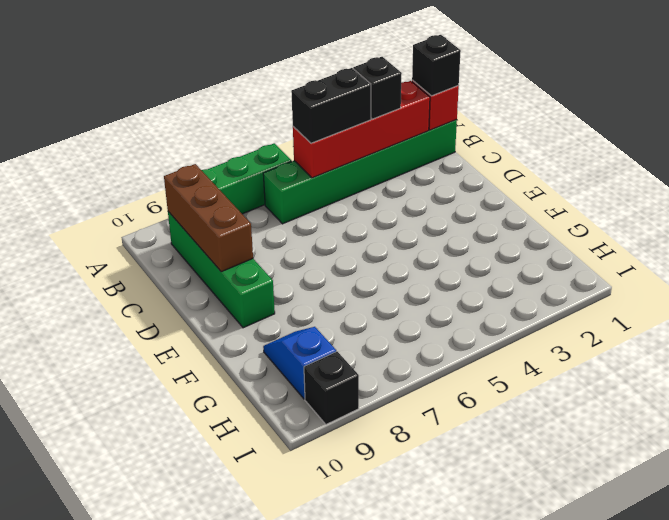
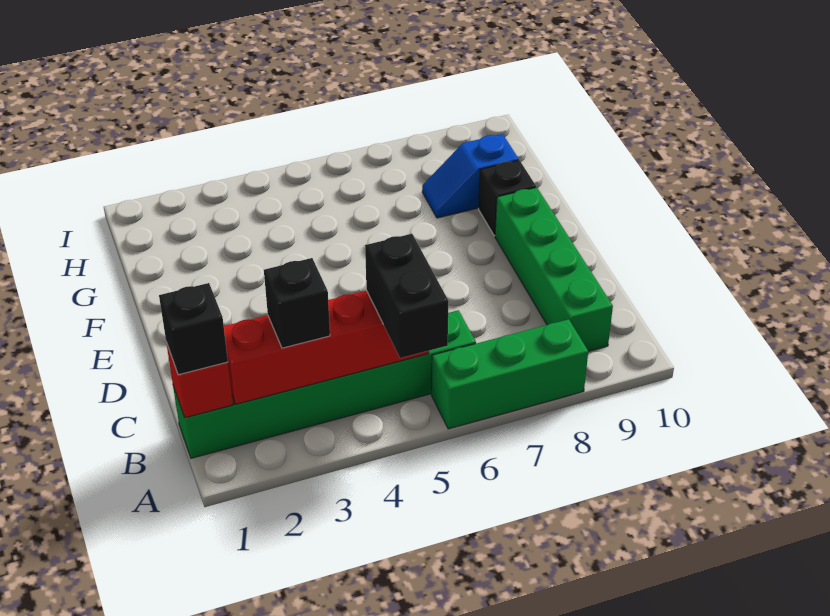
black brick B4:B5 level 3 -> black brick A5:B5 level 3
brown brick B9:D9 level 2 -> none
blue slope G9:H9 level 1 top H -> blue slope G8:G9 level 1 top 9
black brick I9 level 1 -> black brick F9 level 1

